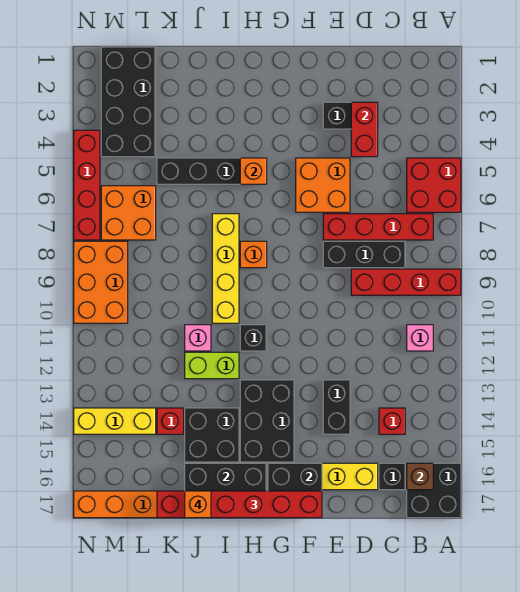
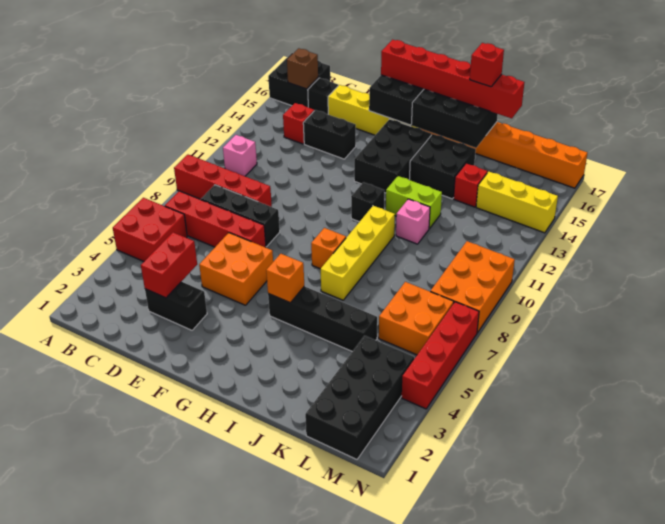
black brick E13:E14 level 1 -> black brick D14:E14 level 1
orange brick J17 level 4 -> red brick J17 level 4

